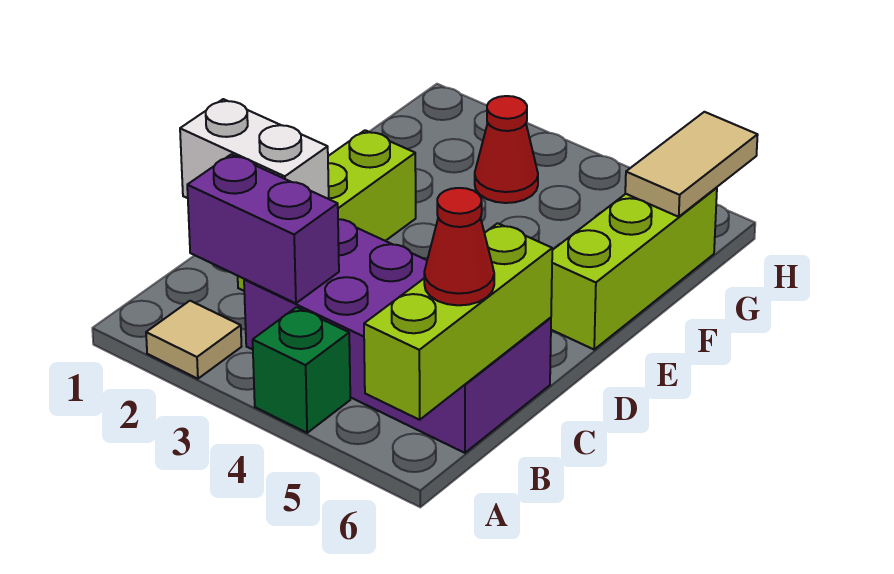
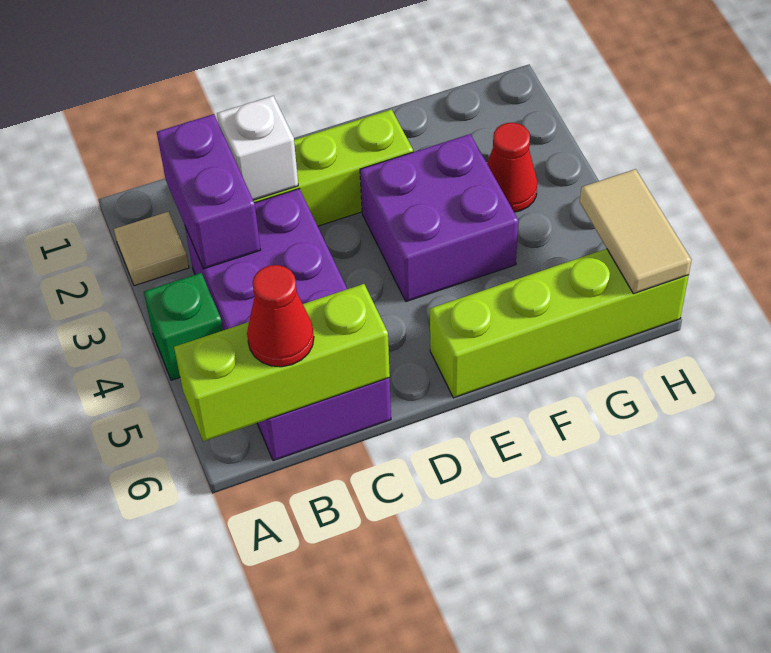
white brick C1:C2 level 2 -> white brick C2 level 2
none -> purple brick E3:F4 level 1
lime brick E6:G6 level 1 -> lime brick E6:H6 level 1
tan tile G6:H6 level 2 -> tan tile H5:H6 level 2

